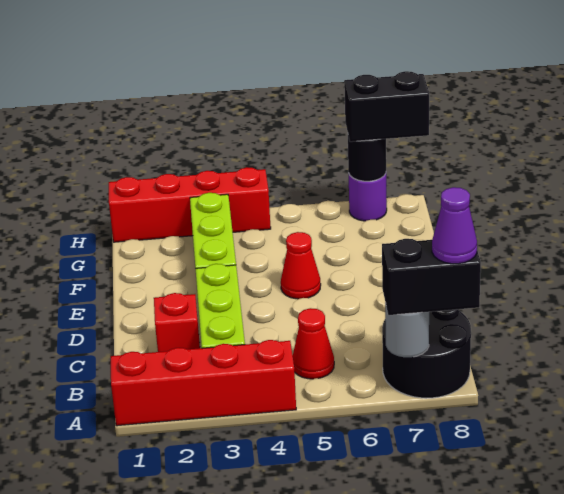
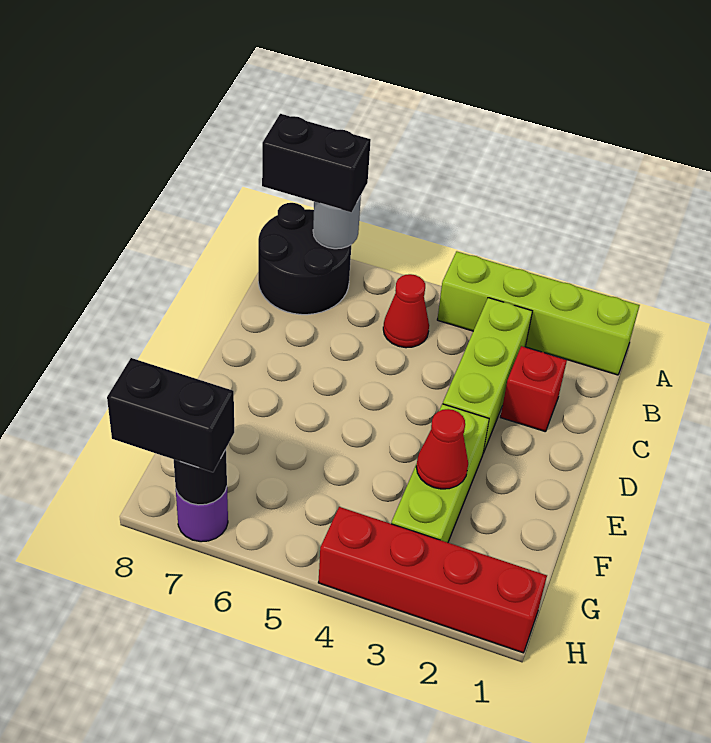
red brick A1:A4 level 1 -> lime brick A1:A4 level 1
purple cone A8 level 4 -> none
red cone E5 level 1 -> red cone F3 level 2

